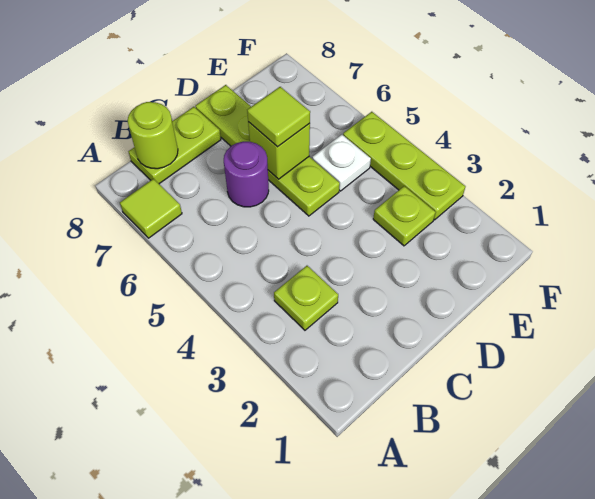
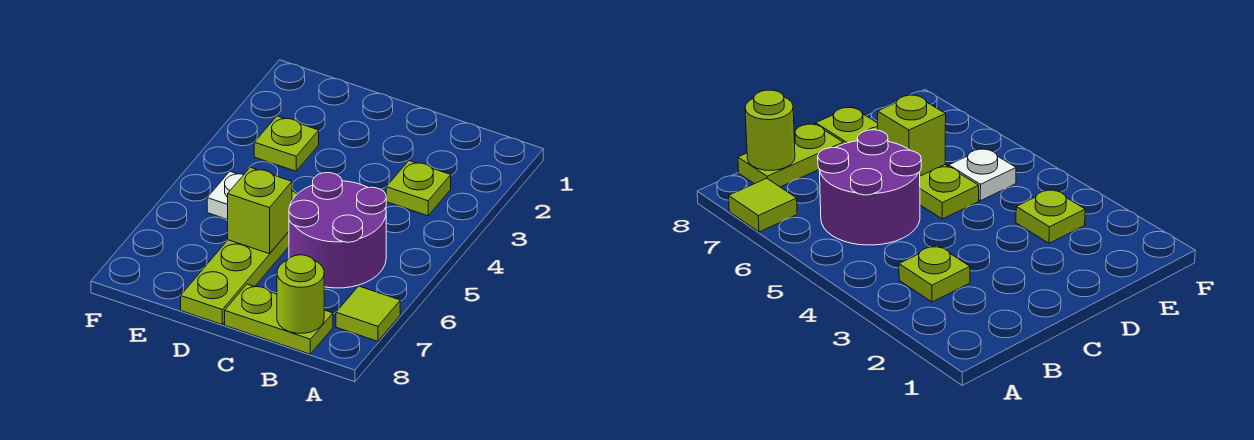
purple round brick C6 level 1 -> purple round brick B5:C6 level 1
lime tile D6 level 3 -> none
lime plate F3:F5 level 1 -> none

